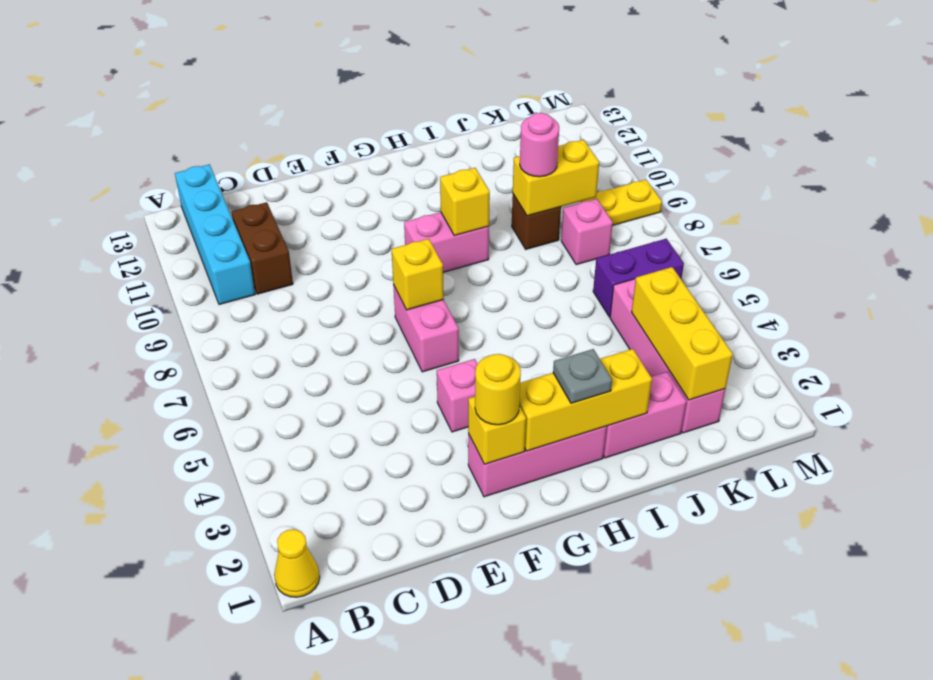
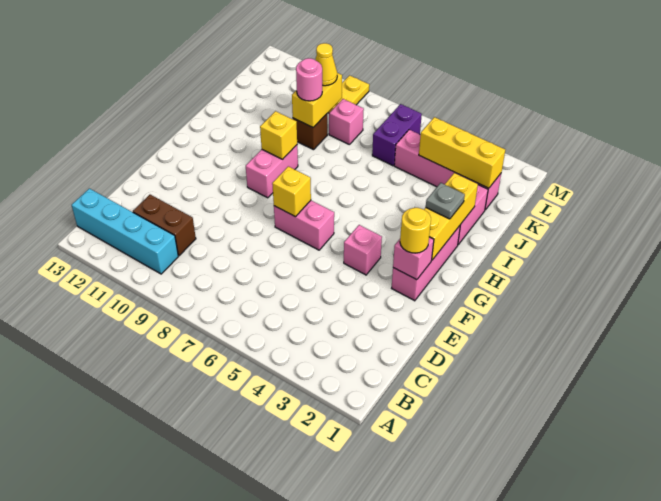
yellow cone A1 level 1 -> yellow cone K9 level 3
yellow brick F2 level 2 -> pink brick F2 level 2

